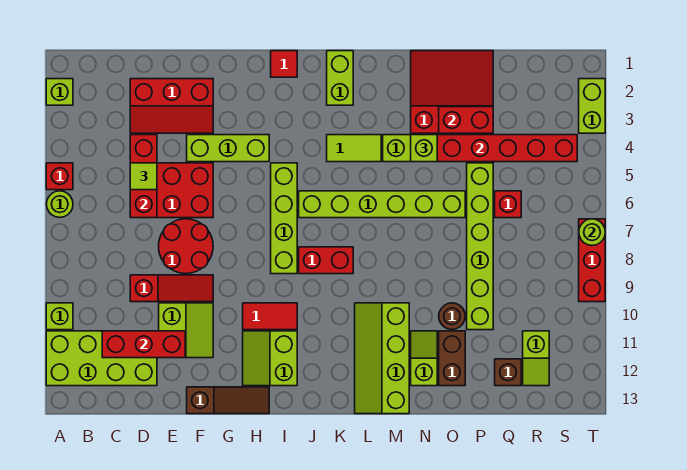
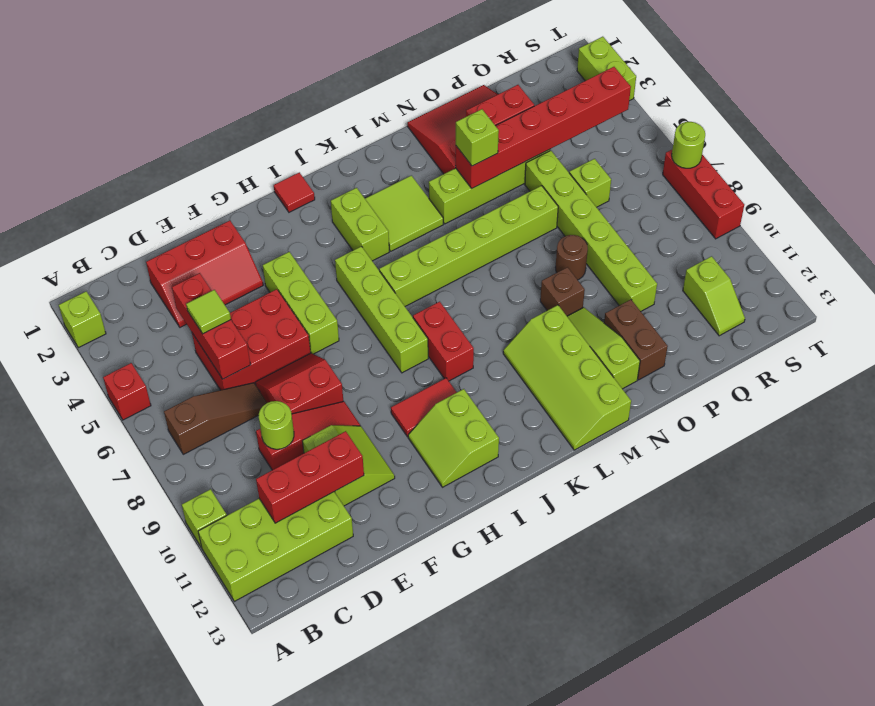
lime round brick A6 level 1 -> lime round brick D9 level 2
red round brick E7:F8 level 1 -> red slope E7:F8 level 1 top 8
lime brick F4:H4 level 1 -> lime brick G4:G6 level 1
brown slope F13:H13 level 1 top F -> brown slope B7:D7 level 1 top B
red brick J8:K8 level 1 -> red brick J8:J9 level 1
lime brick K1:K2 level 1 -> lime brick J3:J4 level 1
lime tile K4:L4 level 1 -> lime tile K3:L4 level 1
lime slope N11:N12 level 1 top 12 -> lime slope N10:N12 level 1 top 12
brown round brick O10 level 1 -> brown round brick O8 level 1
red brick Q6 level 1 -> lime brick Q6 level 1
brown brick Q12 level 1 -> brown brick N9 level 1

